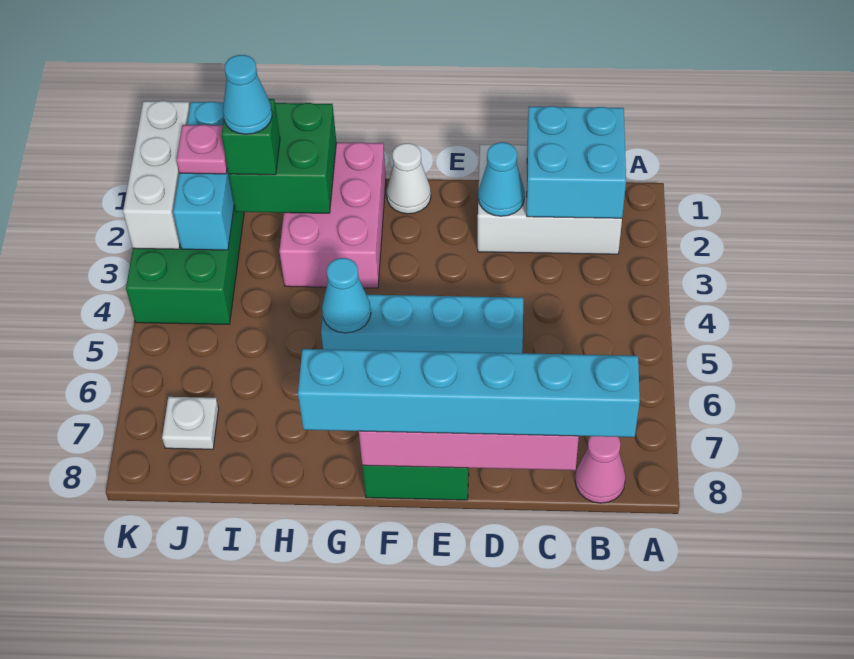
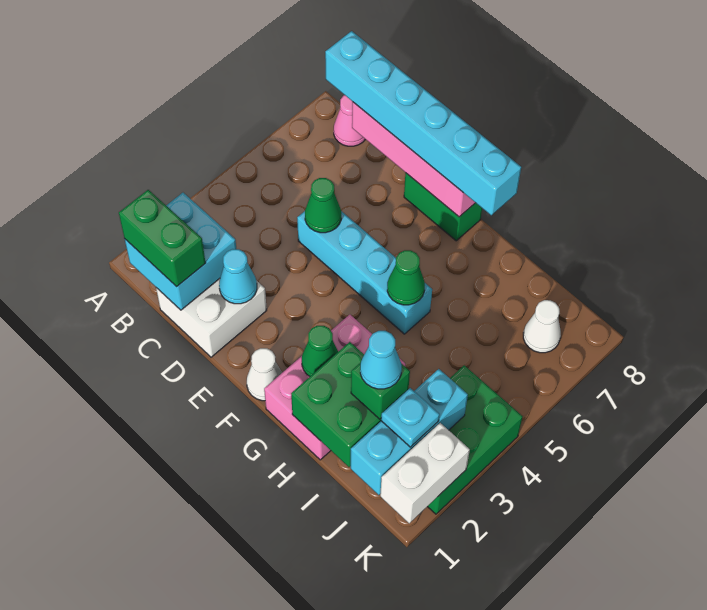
white brick B1:D2 level 1 -> white brick C1:D2 level 1
none -> green brick B1:C1 level 3
none -> green cone D5 level 2
none -> green cone G2 level 2
cyan cone G5 level 2 -> green cone G5 level 2
pink plate J2 level 3 -> cyan plate J2 level 3
white plate J7 level 1 -> white cone J7 level 1
white brick K1:K3 level 2 -> white brick K1:K2 level 2

